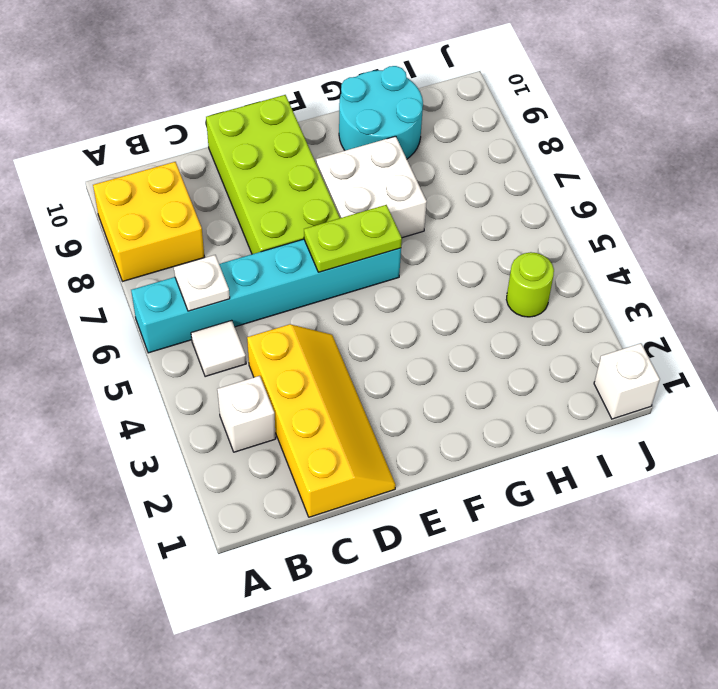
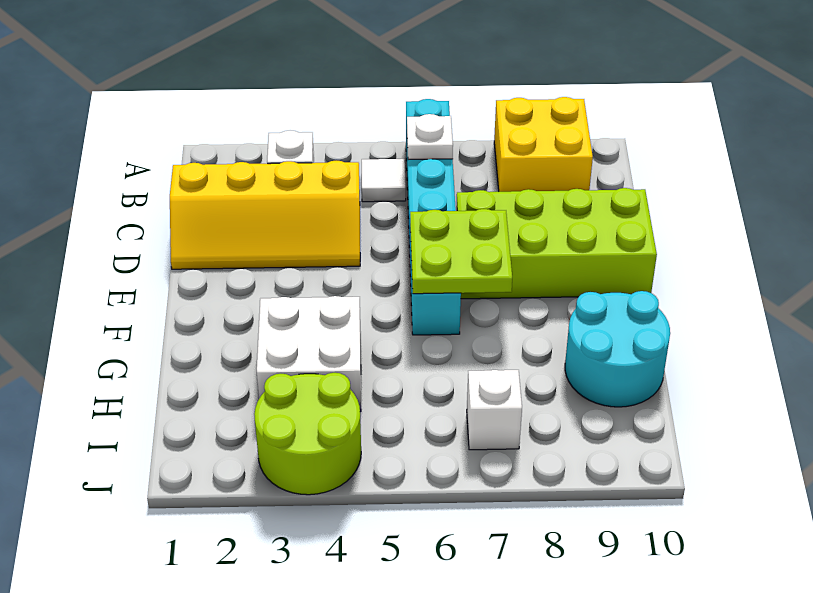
lime plate E6:F6 level 2 -> lime plate E6:F7 level 2
white brick F7:G8 level 1 -> white brick G3:H4 level 1
lime round brick I4 level 1 -> lime round brick I3:J4 level 1
white brick J1 level 1 -> white brick I7 level 1

